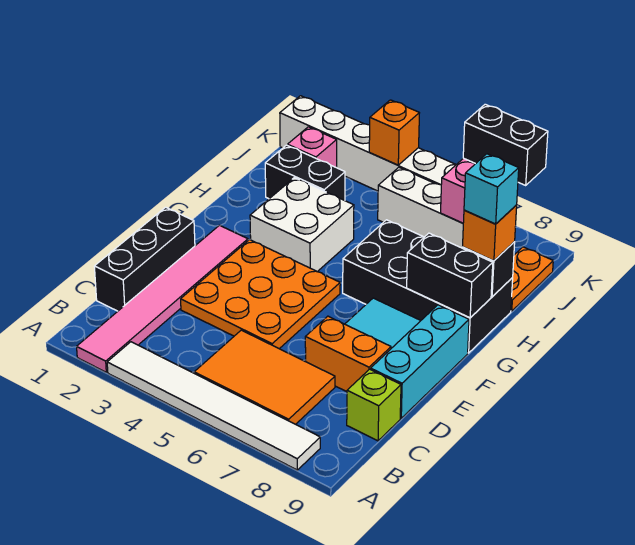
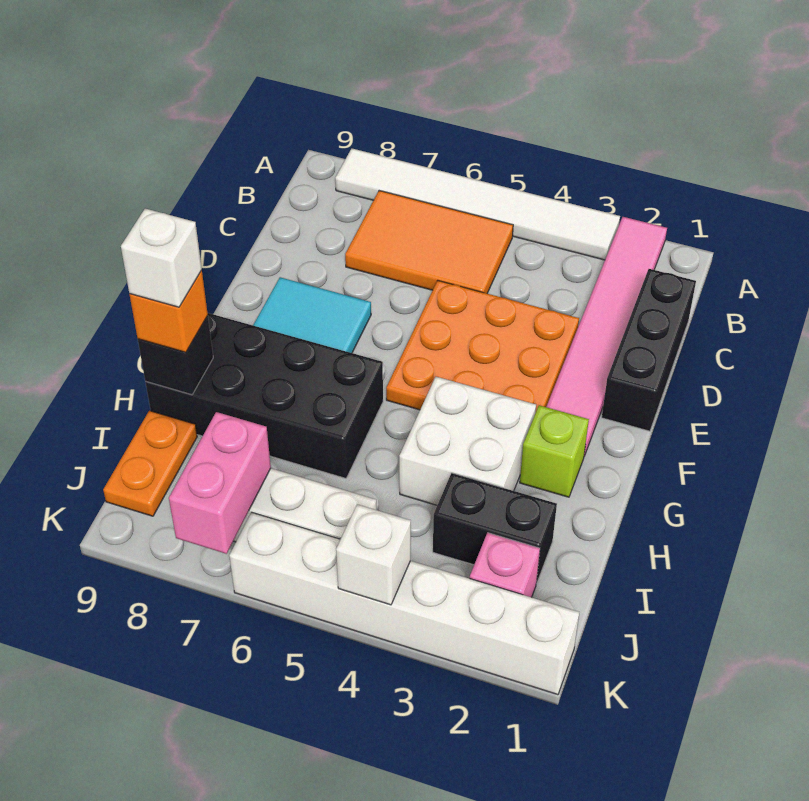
lime brick C9 level 1 -> lime brick G2 level 1
orange brick D7:D8 level 1 -> none
cyan brick D9:F9 level 1 -> none
black brick G8:G9 level 2 -> none
cyan brick H9 level 4 -> white brick H9 level 4
orange brick K4 level 2 -> white brick K4 level 2
black brick K7:K8 level 3 -> none

